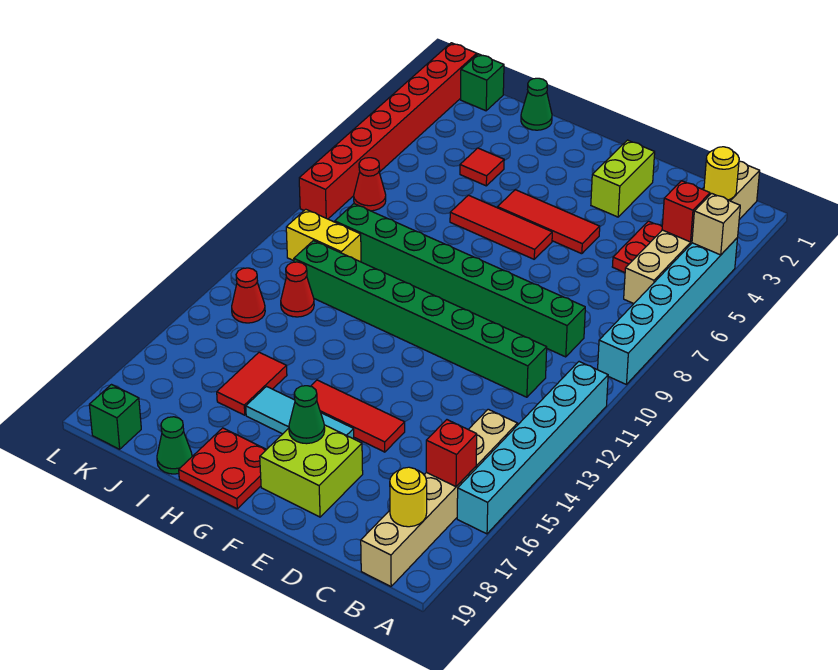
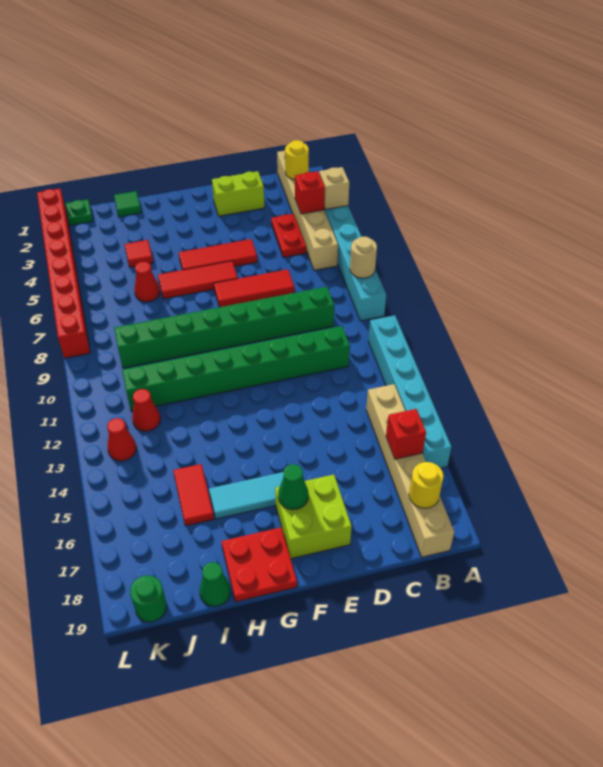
none -> tan round brick A8 level 2
lime brick E2:E3 level 1 -> lime brick D2:E2 level 1
red tile E15:G15 level 1 -> red tile D7:F7 level 1
green cone I1 level 1 -> green tile I1 level 1
yellow brick J10:K10 level 1 -> none
green brick K1 level 1 -> green plate K1 level 1
red cone K7 level 1 -> red cone I6 level 1
green brick K19 level 1 -> green round brick K19 level 1

